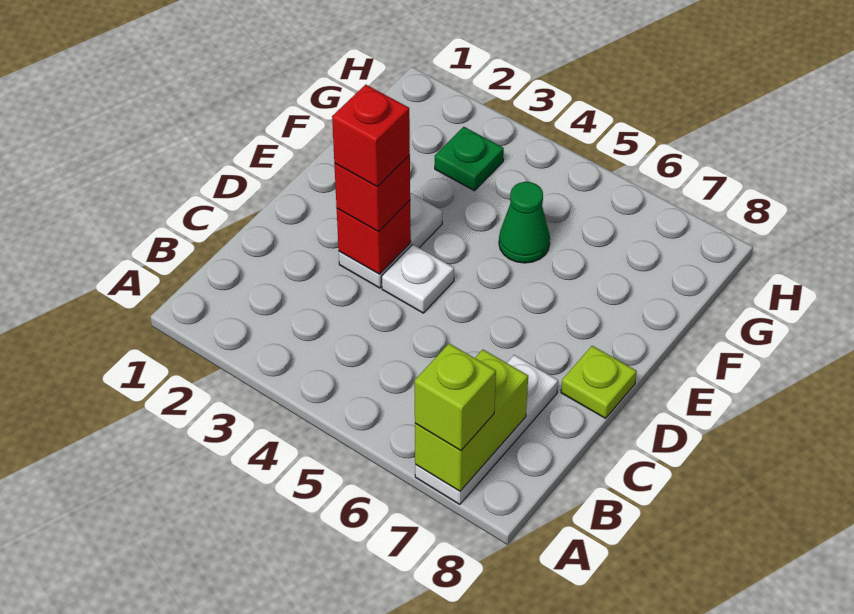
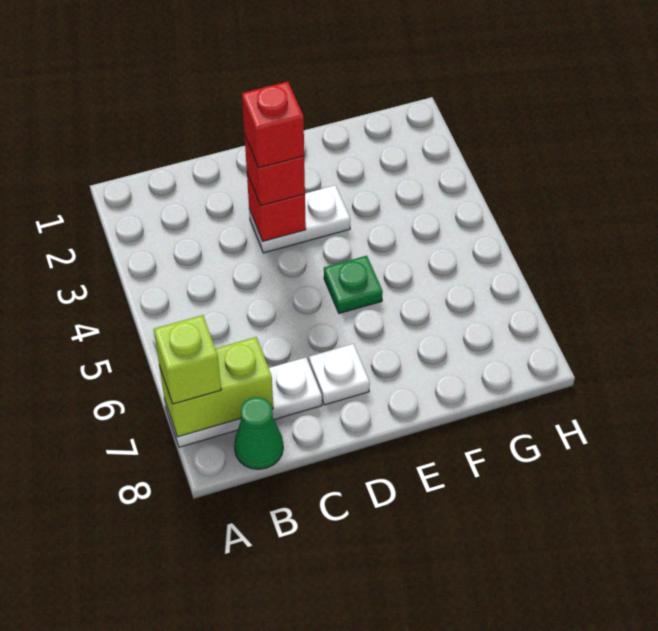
white plate D4 level 1 -> white plate D7 level 1
lime plate D8 level 1 -> none
green cone F5 level 1 -> green cone B8 level 1
green plate G3 level 1 -> green plate E5 level 1

